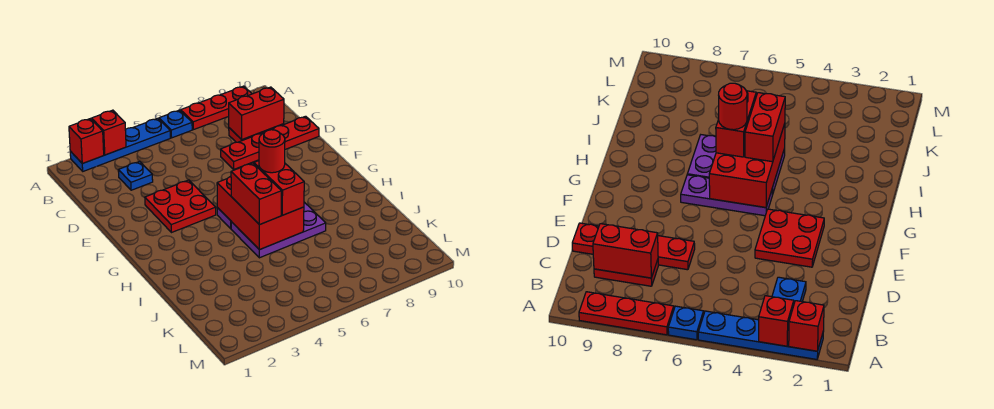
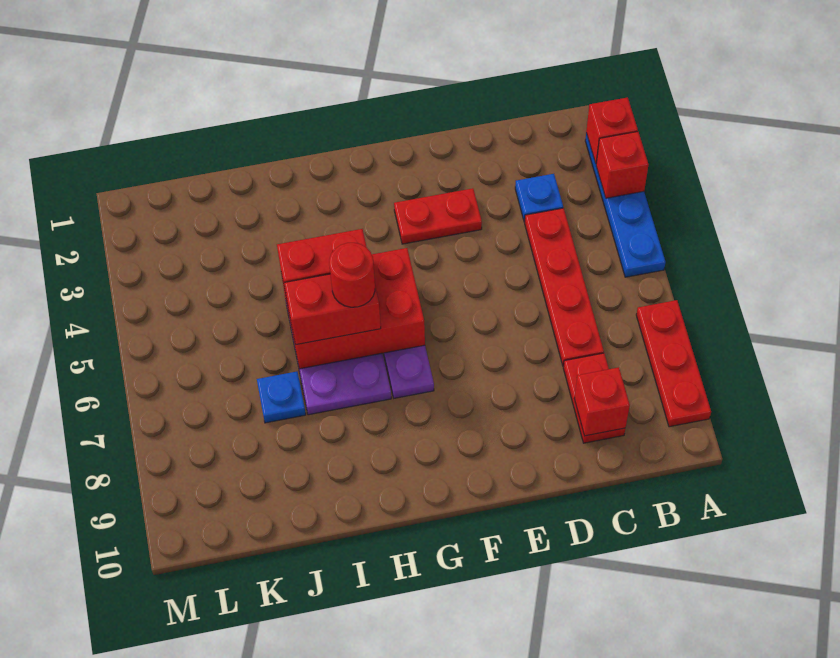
blue plate A6 level 1 -> blue plate J7 level 1
red brick C8:C9 level 2 -> red brick C9 level 2
red plate D7:D10 level 1 -> red plate C4:C7 level 1
red plate E3:F4 level 1 -> red plate E3:F3 level 1

